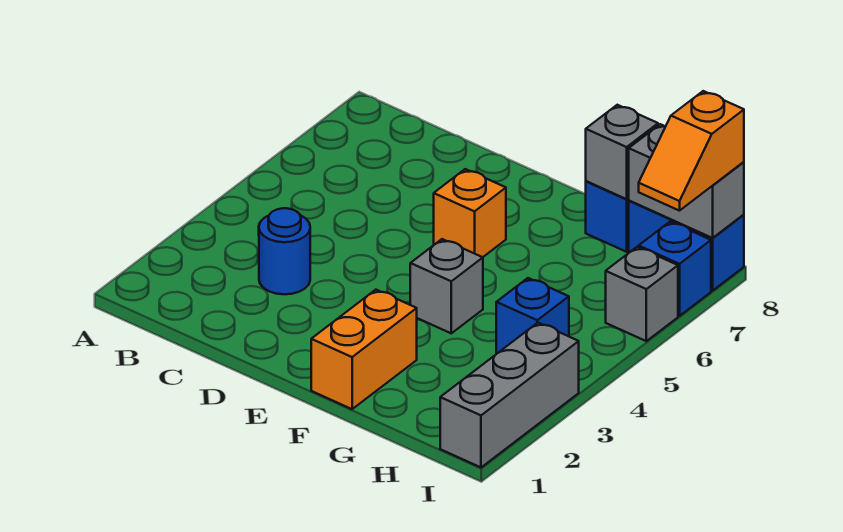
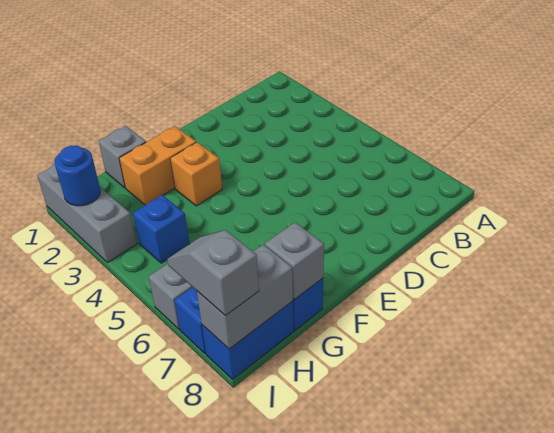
blue round brick C3 level 1 -> blue round brick I2 level 2
orange brick E6 level 1 -> orange brick F3 level 1
orange brick F1:F2 level 1 -> orange brick F2:G2 level 1
grey brick F4 level 1 -> grey brick G1 level 1
orange slope I7:I8 level 3 top 8 -> grey slope I7:I8 level 3 top 8

